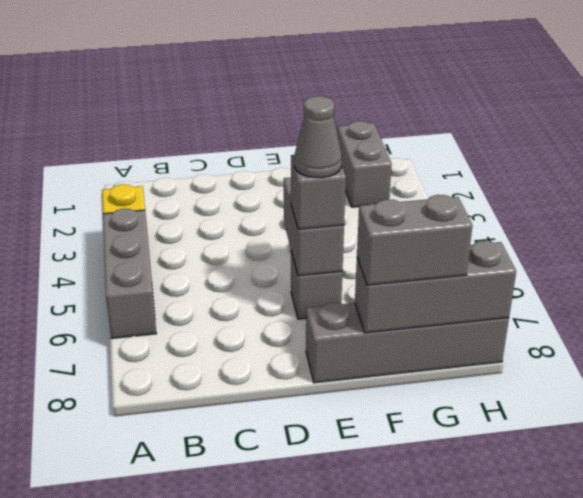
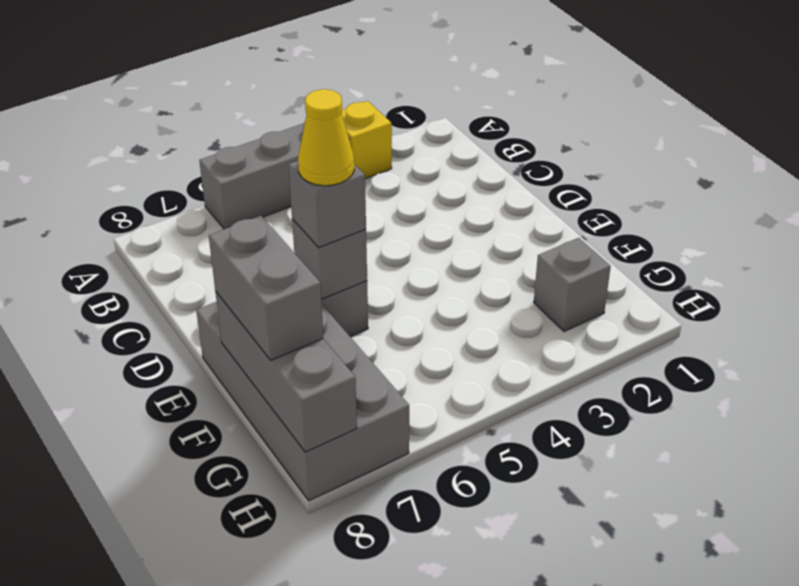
grey brick E5:E6 level 2 -> grey brick E6 level 2
grey cone E6 level 4 -> yellow cone E6 level 4
grey brick E8:H8 level 1 -> grey brick E7:H8 level 1
grey brick G1:G2 level 1 -> grey brick G2 level 1

